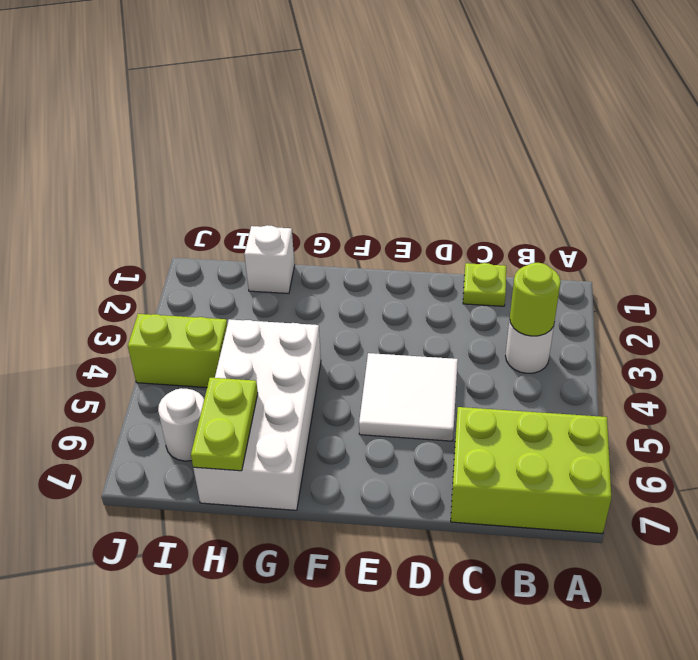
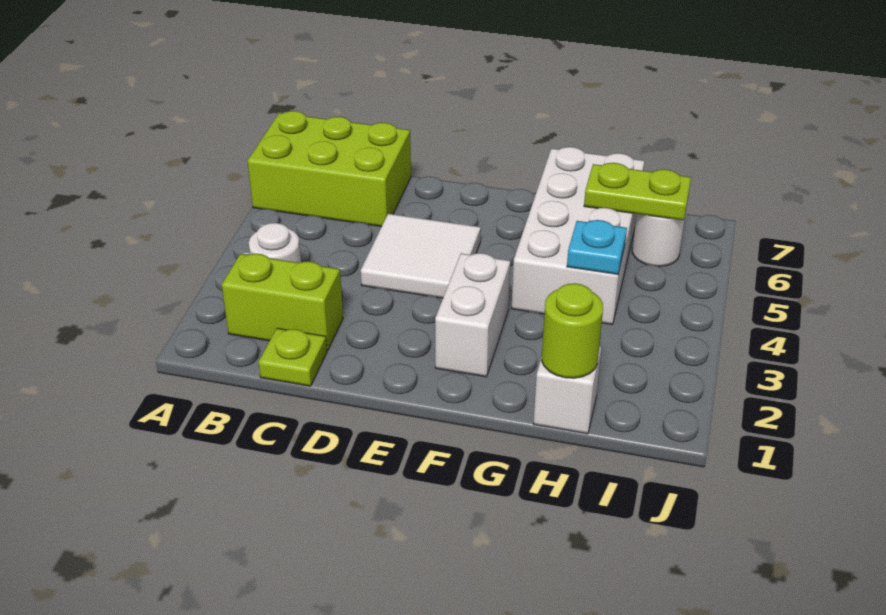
lime round brick B3 level 2 -> lime round brick H1 level 2
none -> white brick F2:F3 level 1
none -> cyan plate H4 level 2
lime plate H6:H7 level 2 -> lime plate H6:I6 level 2
lime brick I4:J4 level 1 -> lime brick B2:C2 level 1

